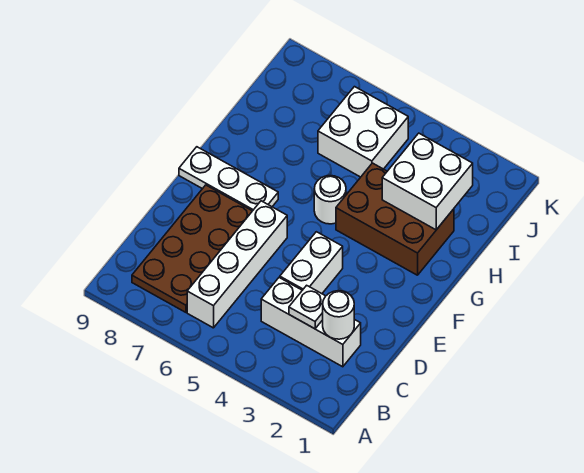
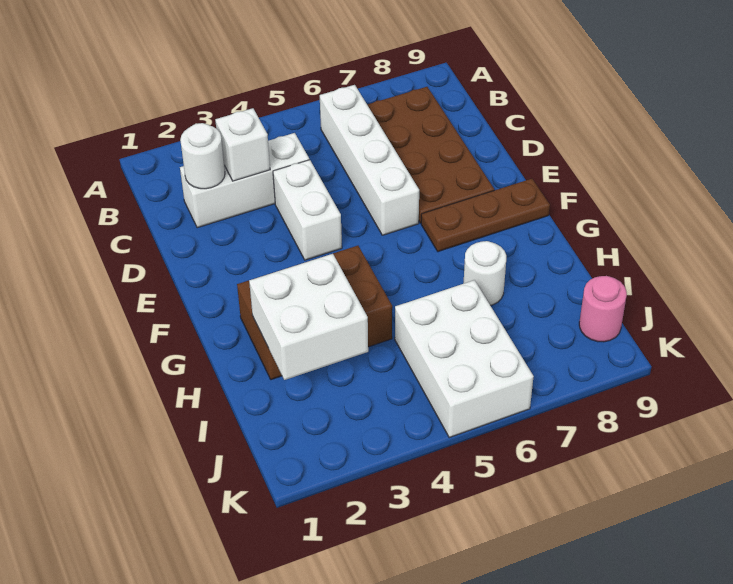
white plate C3 level 2 -> white brick C3 level 2
white plate F7:F9 level 1 -> brown plate F7:F9 level 1
white round brick G5 level 1 -> white round brick H7 level 1
white brick I5:J6 level 1 -> white brick I5:K6 level 1
none -> pink round brick J9 level 1

